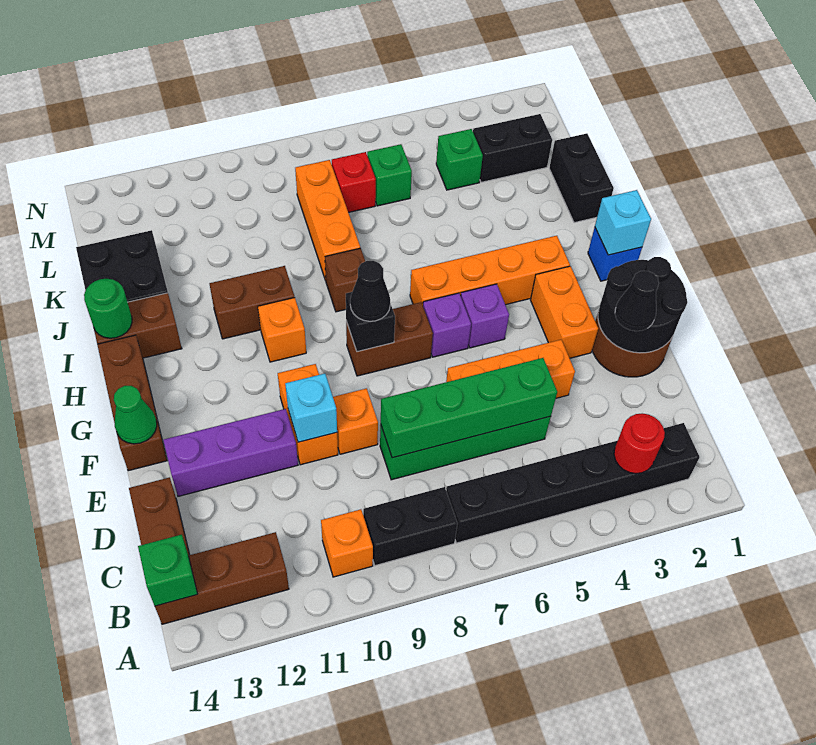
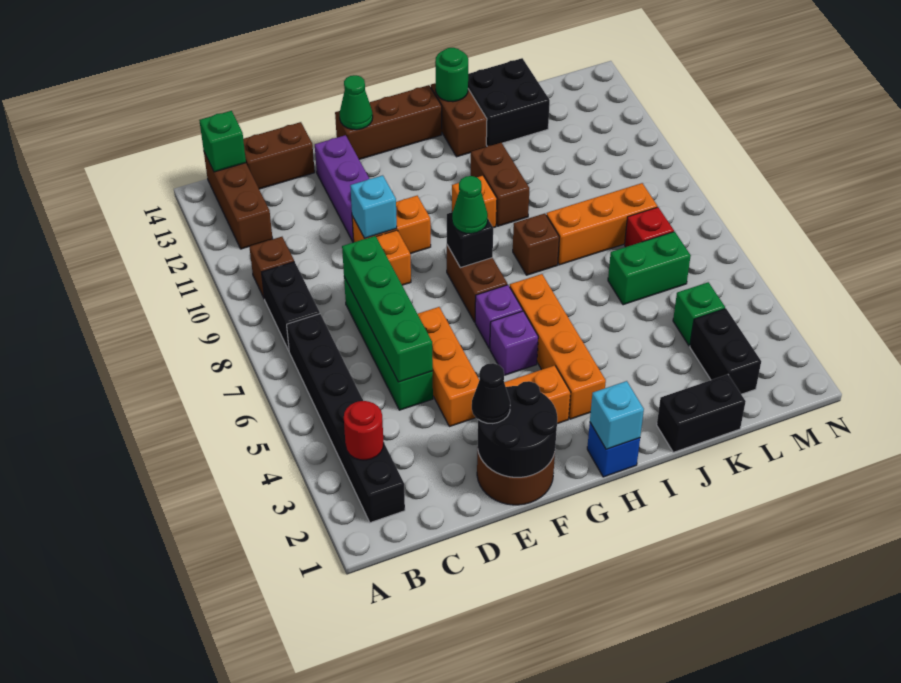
orange brick B10 level 1 -> brown brick B10 level 1
black cone G8 level 3 -> green cone G8 level 3
green brick L6 level 1 -> green brick K6:L6 level 1

